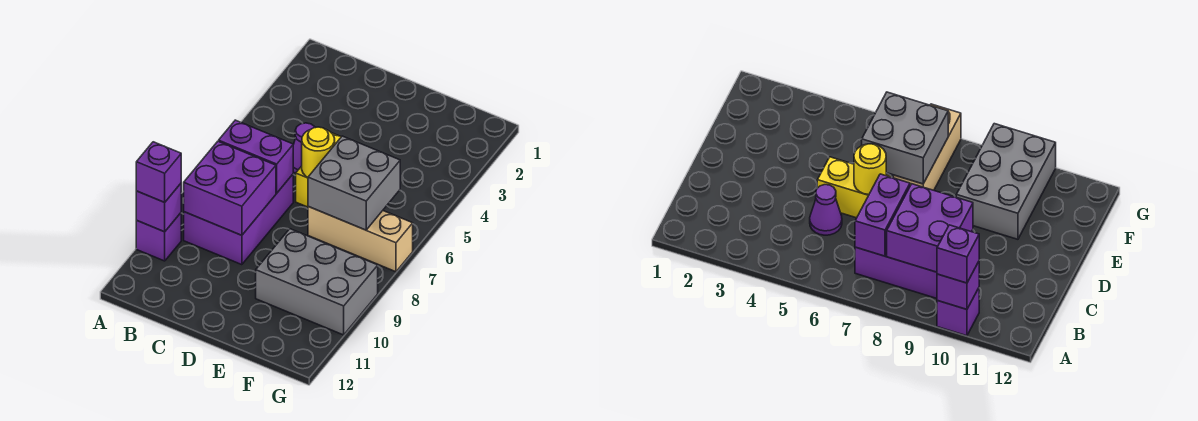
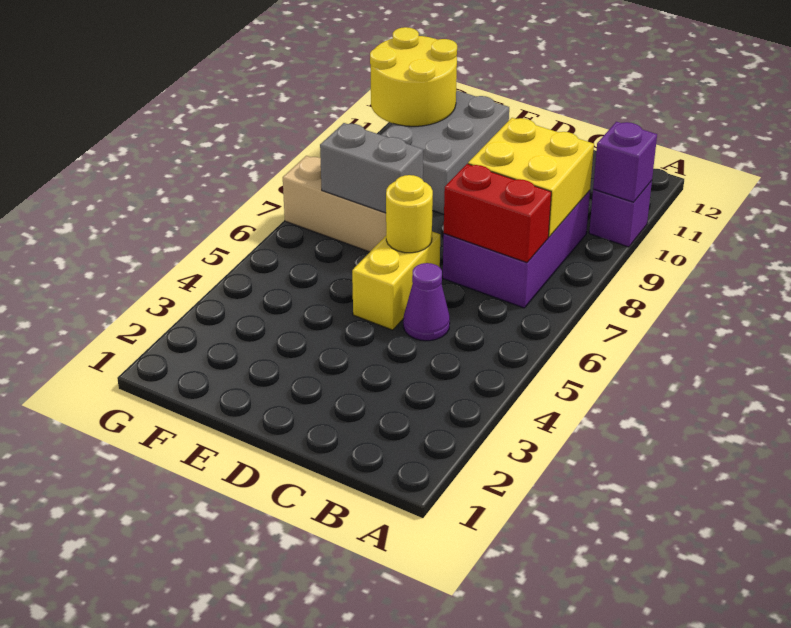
purple brick A10 level 3 -> none
purple brick B7:C7 level 2 -> red brick B7:C7 level 2
purple brick B8:C9 level 2 -> yellow brick B8:C9 level 2
grey brick E6:F7 level 2 -> grey brick E7:F7 level 2
grey brick E9:G10 level 1 -> grey brick E9:F11 level 1
none -> yellow round brick F10:G11 level 2

